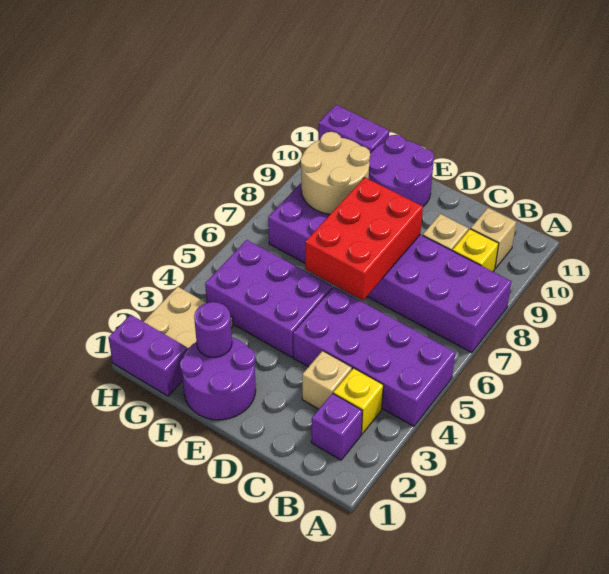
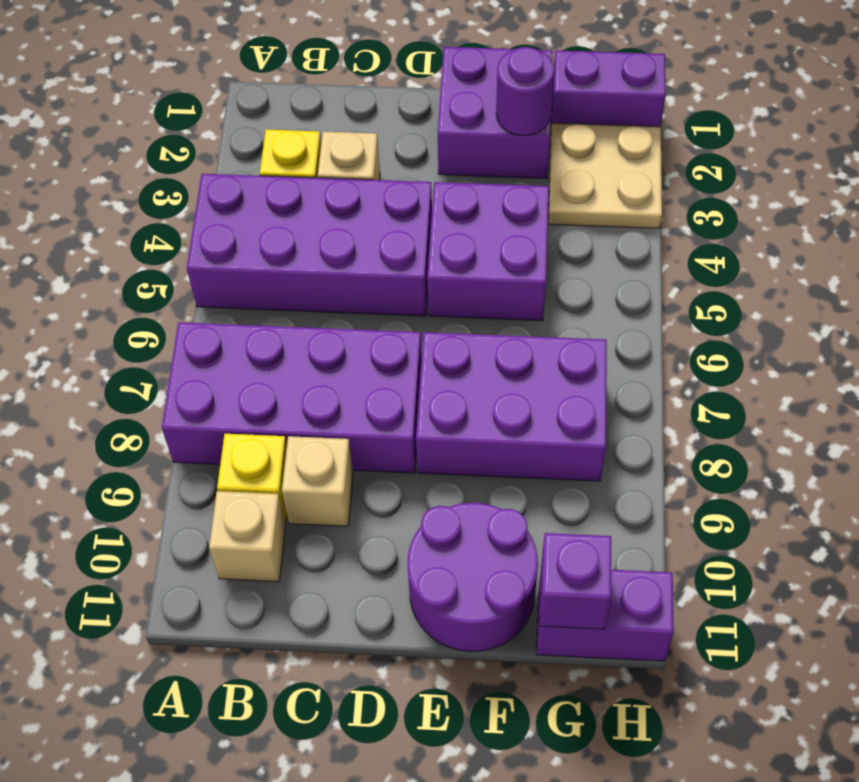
purple brick B2 level 1 -> purple brick G11 level 2
red brick D6:E8 level 2 -> none
purple round brick E1:F2 level 1 -> purple brick E1:F2 level 1
purple brick E4:G5 level 1 -> purple brick E4:F5 level 1
tan round brick F8:G9 level 2 -> none

